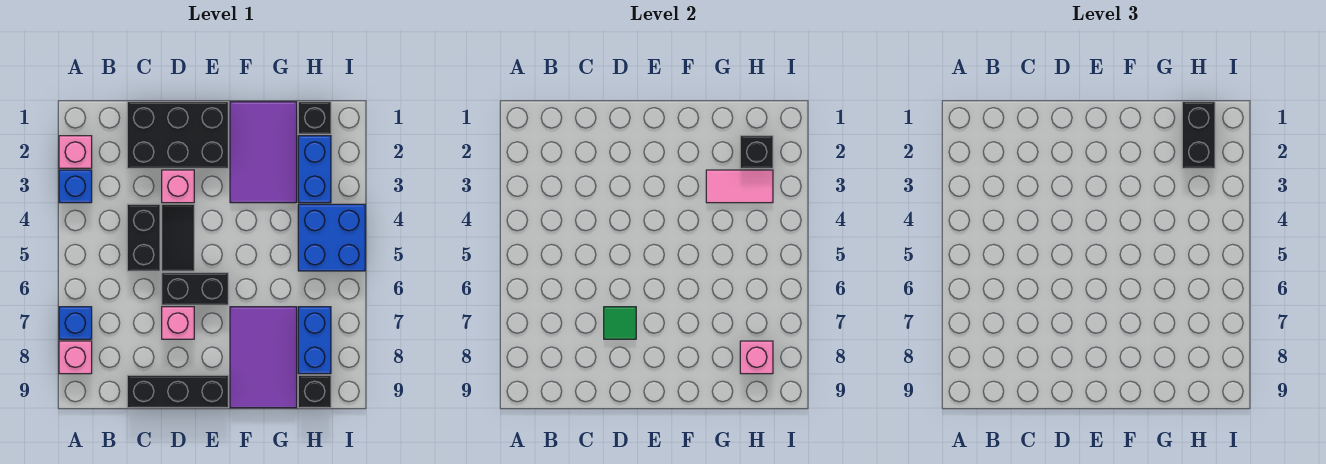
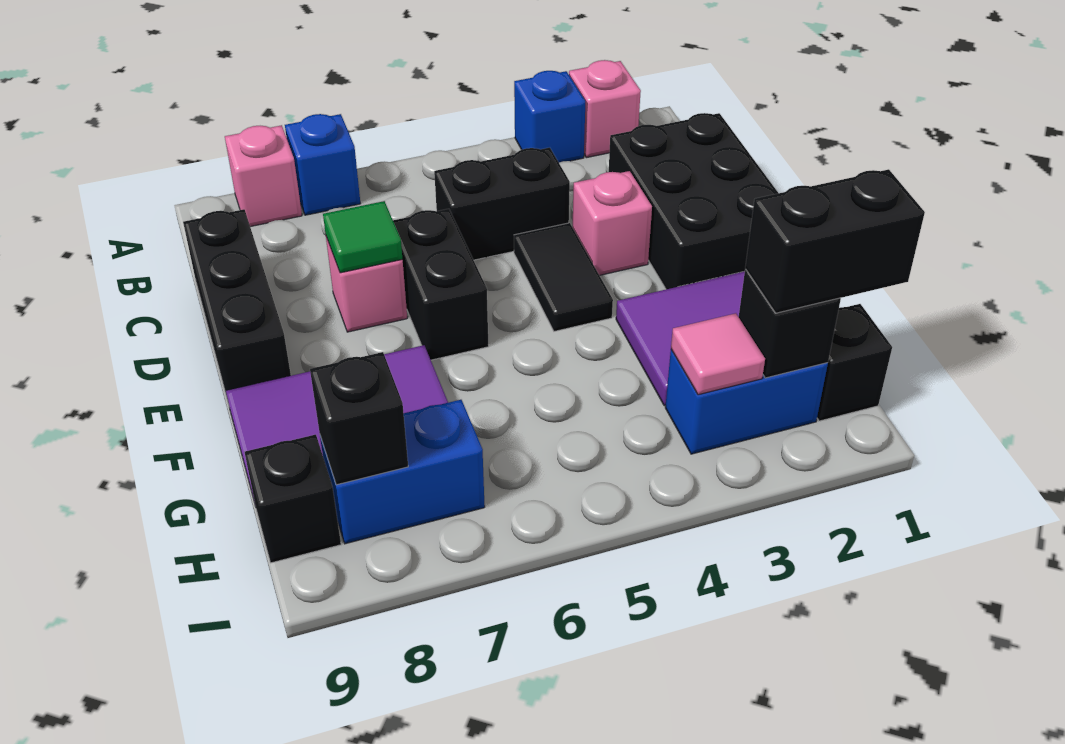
black tile D4:D5 level 1 -> black tile D4:E4 level 1
pink tile G3:H3 level 2 -> pink tile H3 level 2
blue brick H4:I5 level 1 -> none
pink brick H8 level 2 -> black brick H8 level 2

